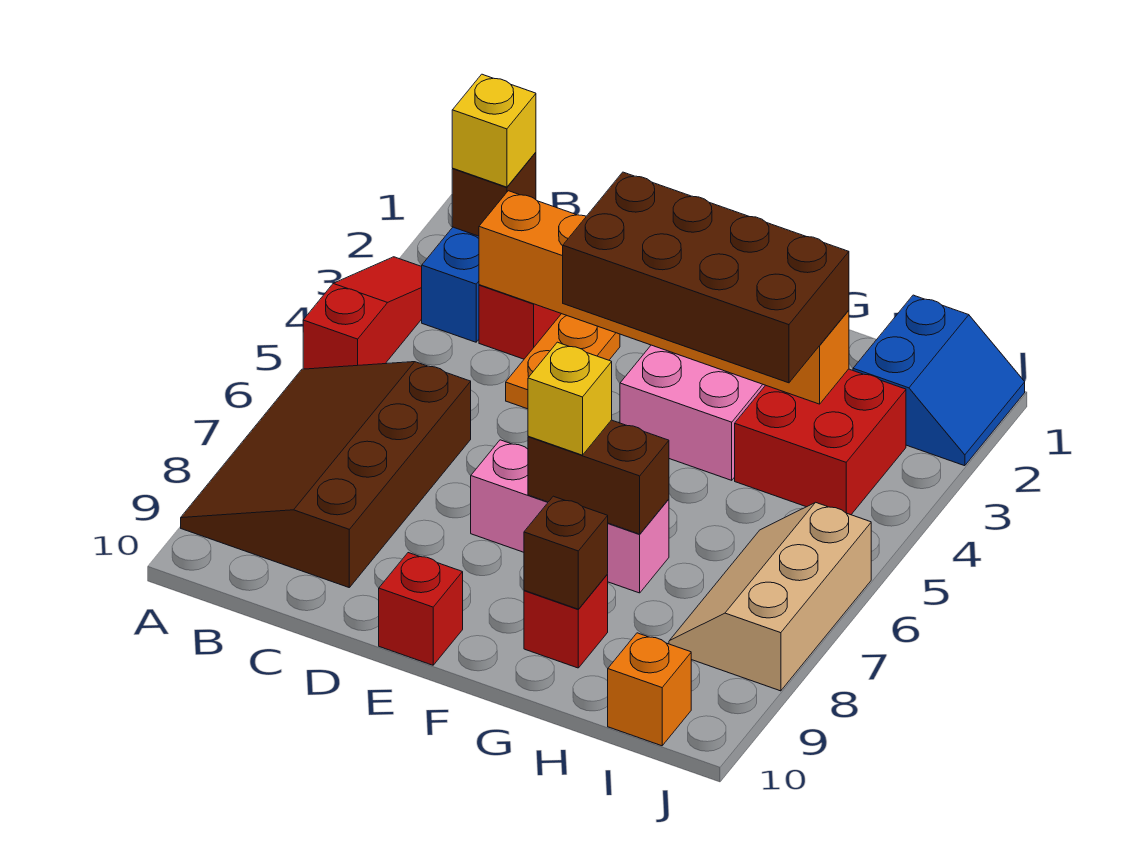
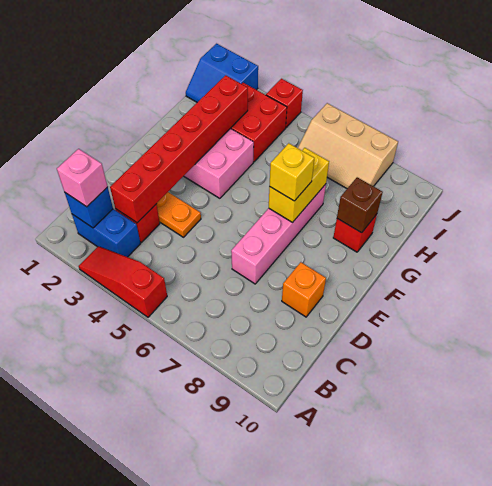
brown slope A6:C9 level 1 top C -> none
brown brick B2 level 2 -> blue brick B2 level 2
yellow brick B2 level 3 -> pink brick B2 level 3
orange brick C3:H3 level 2 -> red brick C3:H3 level 2
brown brick E3:H4 level 3 -> none
pink brick E7:G7 level 1 -> pink brick D7:G7 level 1
red brick E10 level 1 -> red brick J4 level 1
brown brick F7:G7 level 2 -> yellow brick F7:G7 level 2
blue slope I1:J2 level 1 top I -> blue slope I1:J2 level 1 top J
orange brick I10 level 1 -> orange brick D9 level 1

